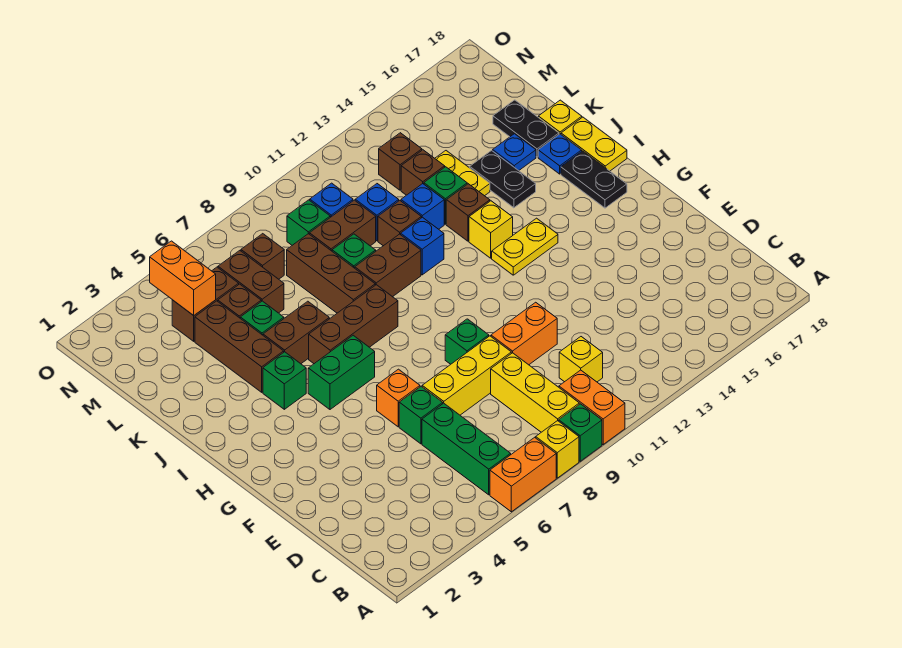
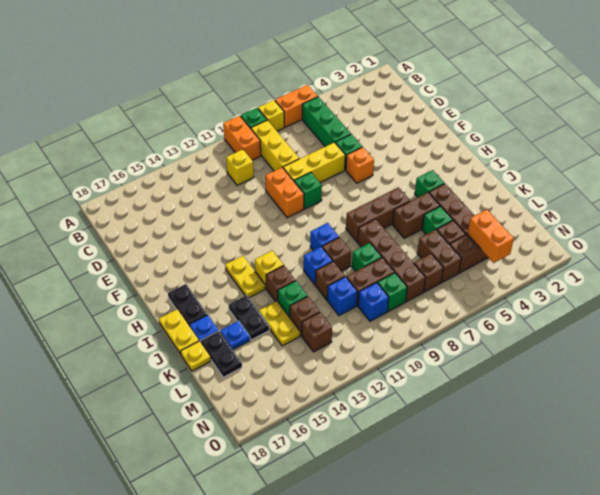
orange brick E10:E11 level 1 -> orange brick E10:F10 level 1
green brick H5:H6 level 1 -> none
yellow plate H13:H14 level 1 -> yellow plate H14:I14 level 1
brown brick J8:L8 level 1 -> brown brick J8:M8 level 1
brown brick J9:J10 level 1 -> brown brick J10 level 1
blue brick K12 level 1 -> blue brick I10 level 1

